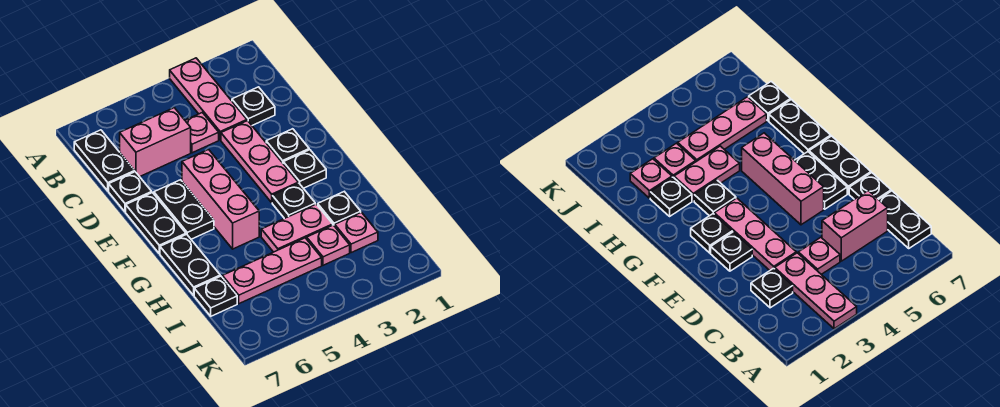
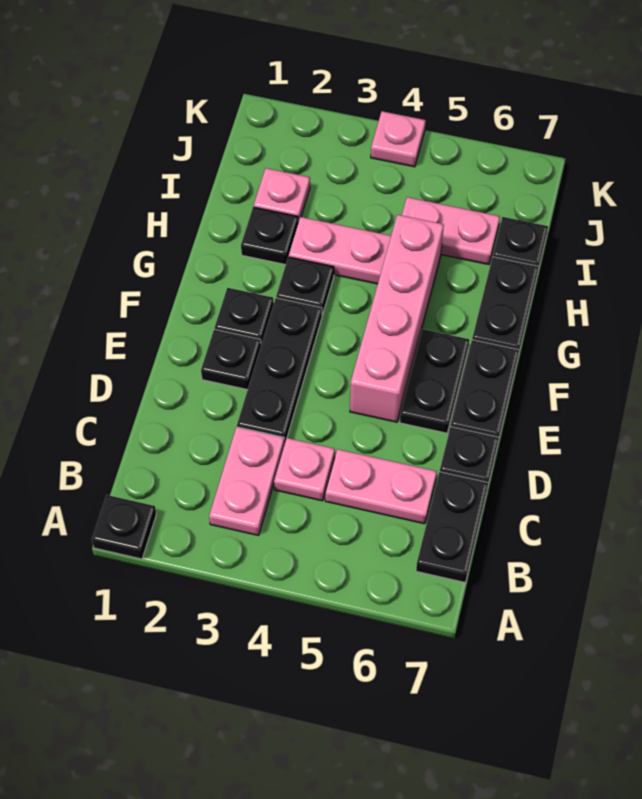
pink plate A3:C3 level 1 -> pink plate B3:C3 level 1
black plate C2 level 1 -> black plate A1 level 1
pink brick C5:C6 level 1 -> pink plate C5:C6 level 1
pink plate D3:F3 level 1 -> black plate D3:F3 level 1
pink brick E5:G5 level 1 -> pink brick E5:H5 level 1
pink plate I3 level 1 -> pink plate K4 level 1
pink plate I4:I6 level 1 -> pink plate I5:I6 level 1

